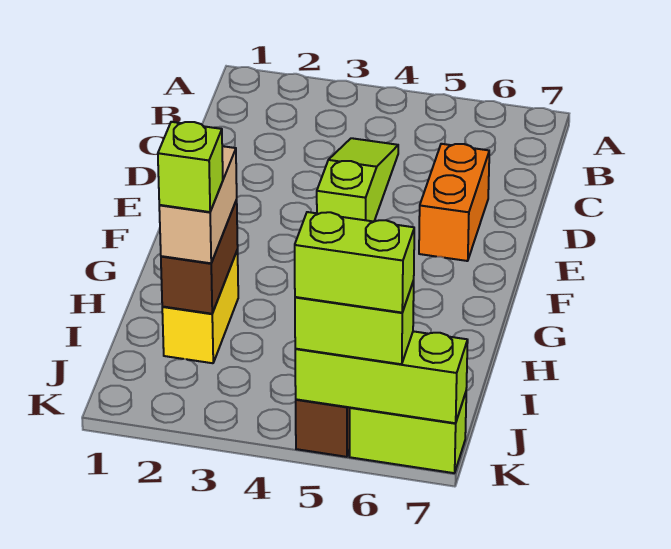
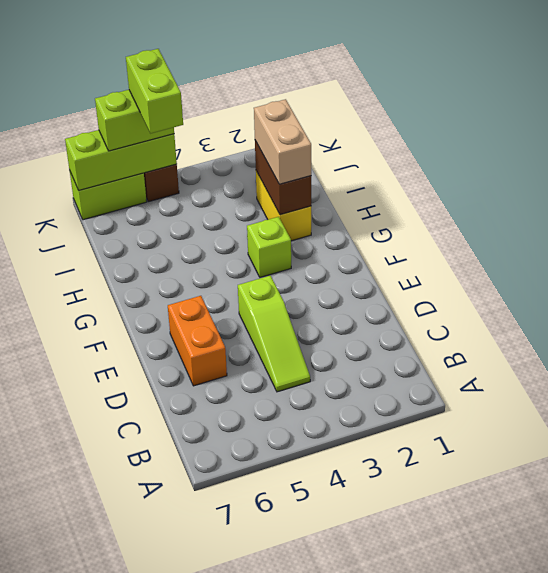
lime brick I2 level 4 -> lime brick G3 level 1
lime brick K5:K6 level 4 -> lime brick J5:K5 level 4

